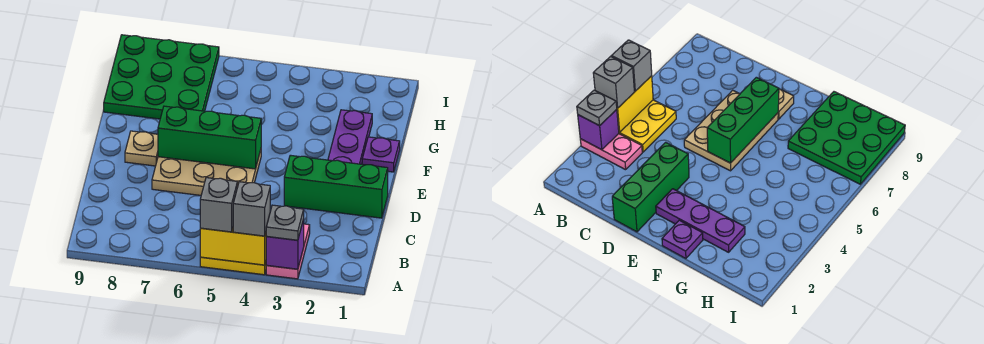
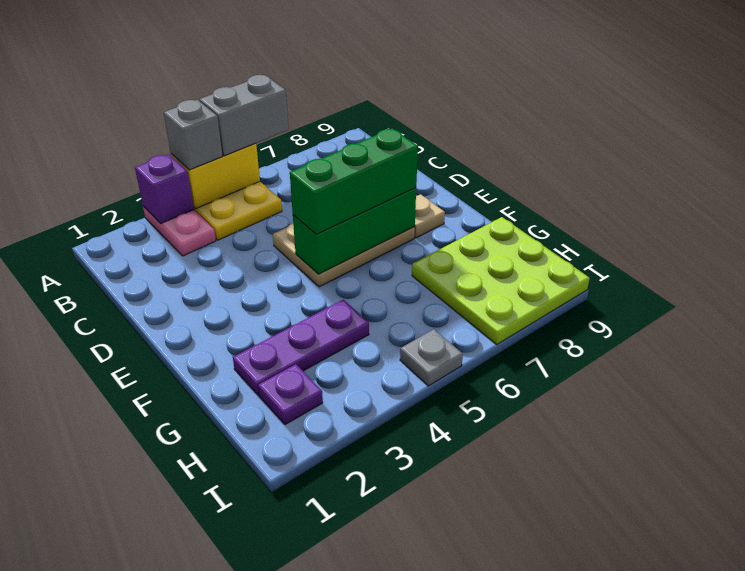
grey plate A3 level 3 -> grey plate I5 level 1
grey brick A5 level 3 -> grey brick A5:A6 level 3
green brick D1:D3 level 1 -> green brick E5:E7 level 3
purple plate E2:G2 level 1 -> purple plate G2:G4 level 1
purple plate F1 level 1 -> purple plate H2 level 1
green plate G7:I9 level 1 -> lime plate G7:I9 level 1

